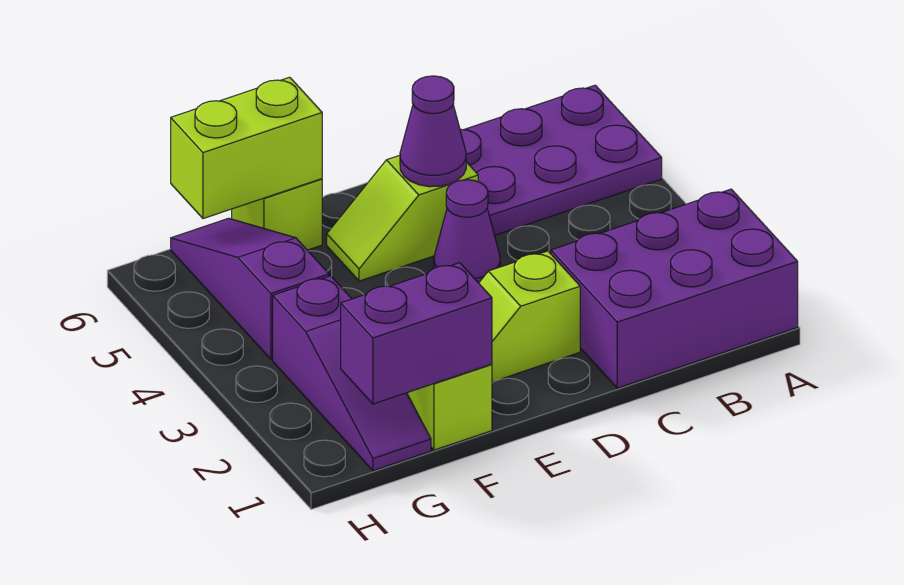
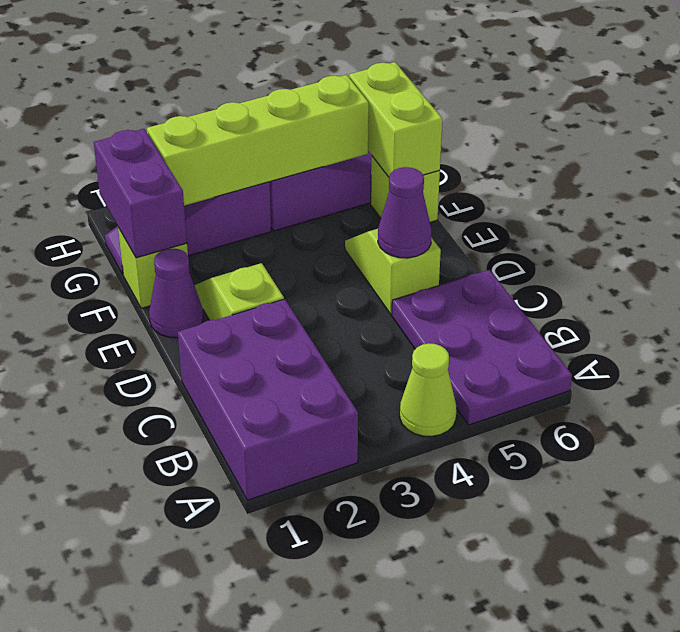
none -> lime cone A4 level 1
purple cone D4 level 1 -> purple cone E1 level 1
none -> lime brick G2:G5 level 2

